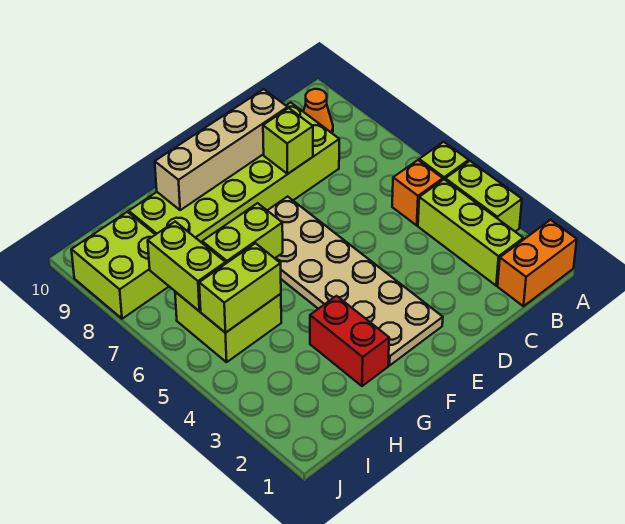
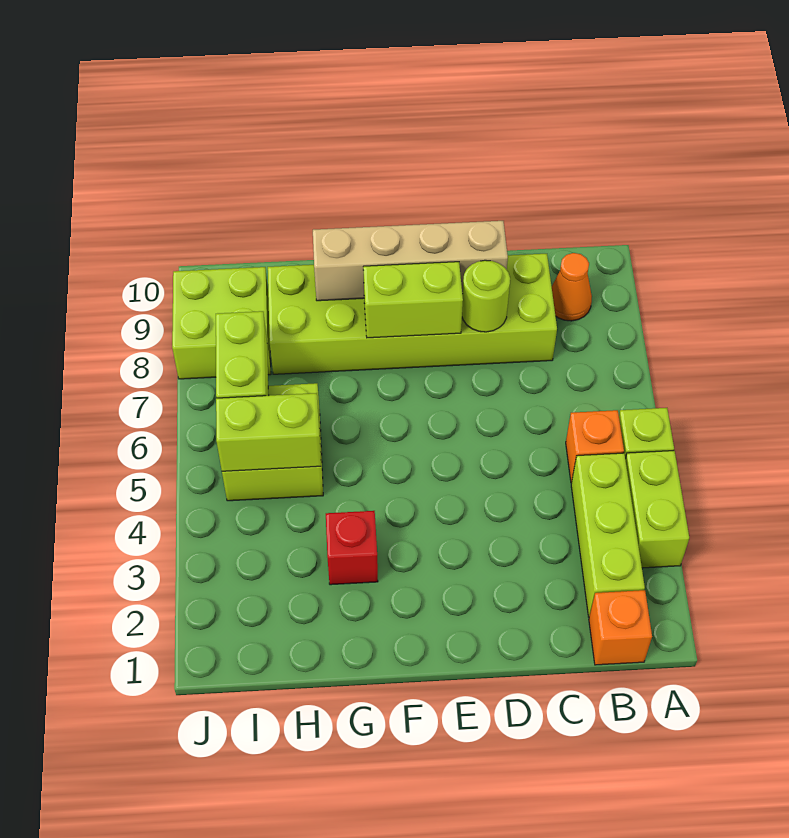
orange brick A1:B1 level 1 -> orange brick B1 level 1
lime brick D8 level 2 -> lime round brick D8 level 2
tan plate E2:F7 level 1 -> none
red brick G2:G3 level 1 -> red brick G3 level 1
lime brick G6:H6 level 2 -> lime brick E8:F8 level 2

